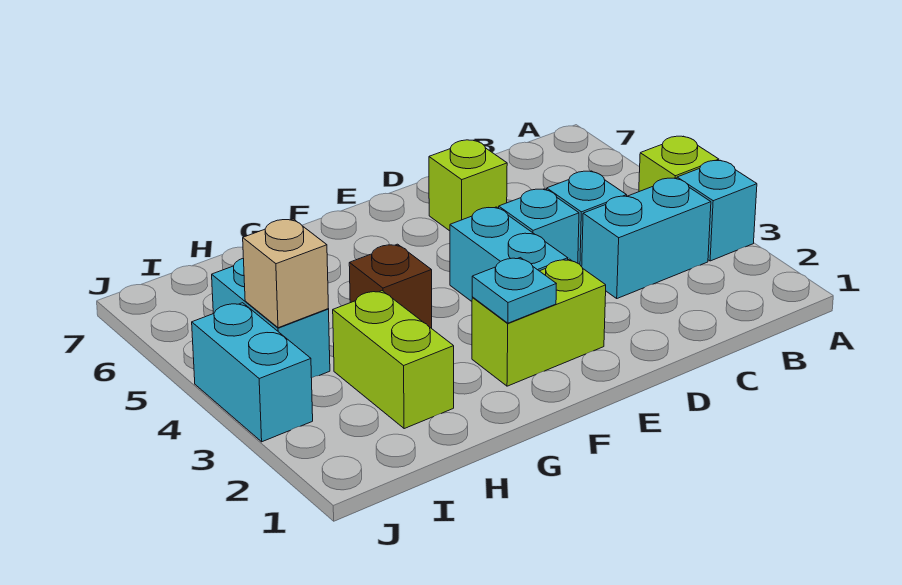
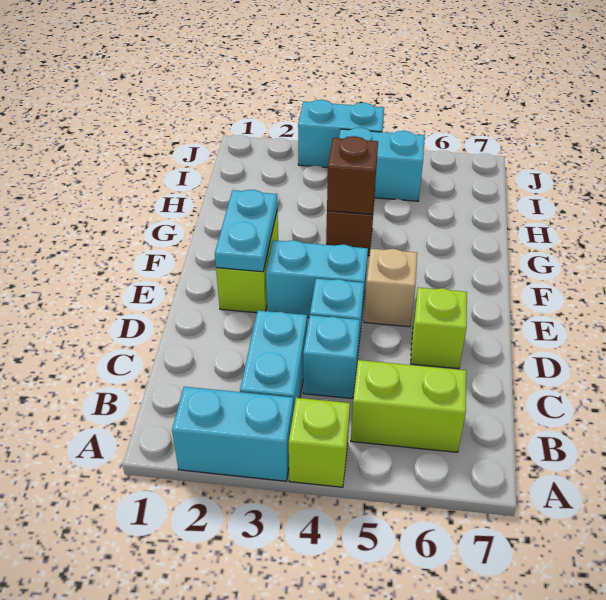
cyan brick A3 level 1 -> cyan brick A2:A3 level 1
cyan plate F2 level 2 -> cyan plate E2:F2 level 2
none -> brown brick G4 level 2
lime brick H2:H3 level 1 -> lime brick B5:B6 level 1
tan brick I4 level 2 -> tan brick E5 level 1

